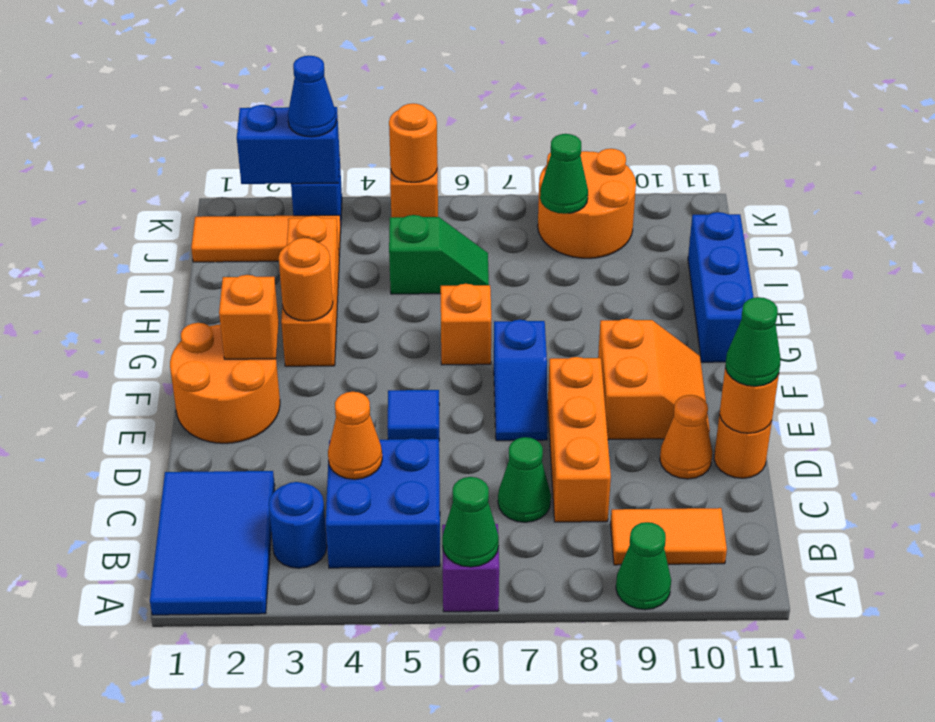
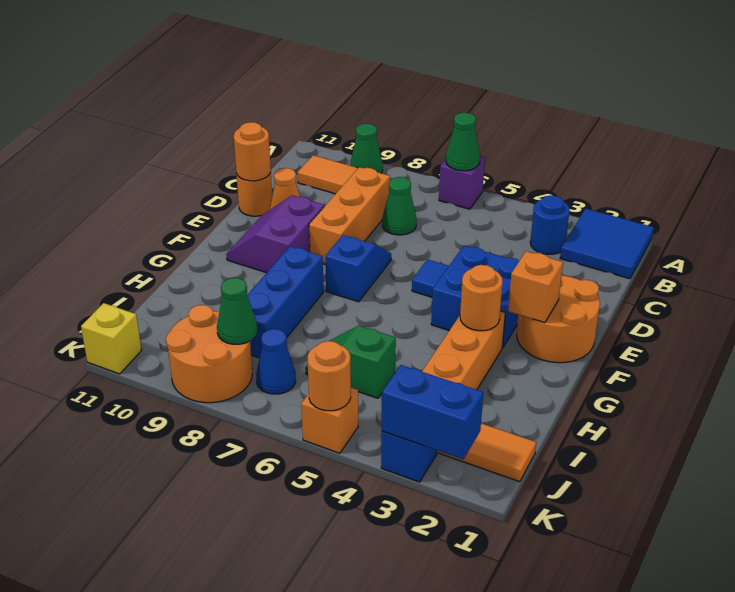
blue tile A1:C2 level 1 -> blue tile A1:B2 level 1
blue brick B4:C5 level 1 -> blue brick E3:F4 level 1
orange cone C4 level 2 -> none
green cone D11 level 3 -> none
orange slope E9:F10 level 1 top 9 -> purple slope E9:F10 level 1 top 9
orange brick G6 level 1 -> none
blue brick G11:I11 level 1 -> blue brick G8:I8 level 1
blue cone K3 level 3 -> blue cone J7 level 1
none -> yellow brick K11 level 1

